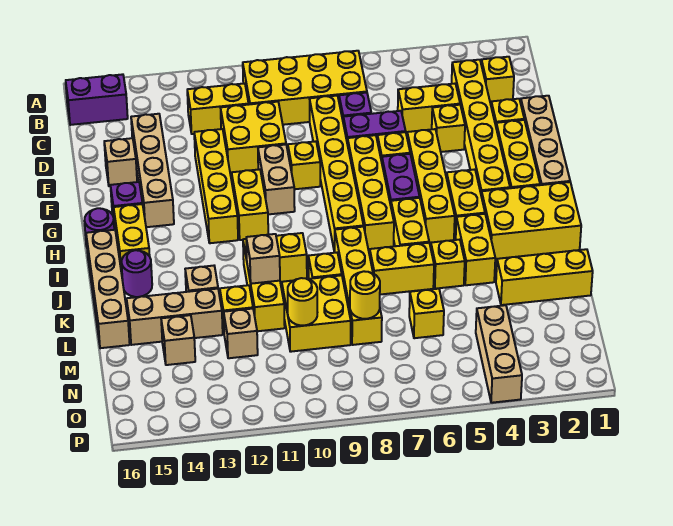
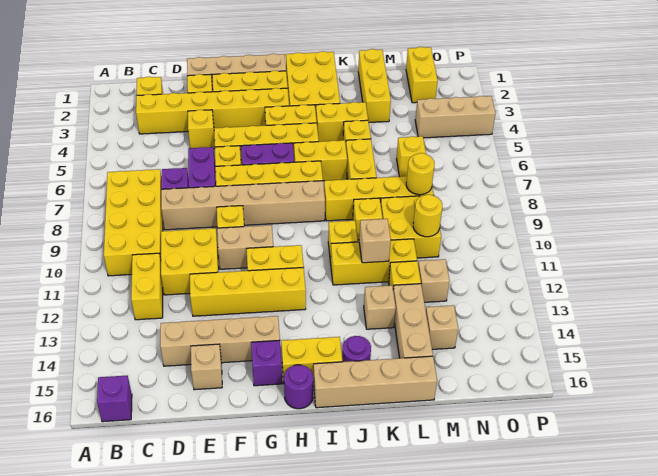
purple brick B15:B16 level 1 -> purple brick B16 level 1
yellow brick D4:D5 level 1 -> yellow brick N1:N2 level 1
yellow brick D8:I8 level 1 -> tan brick D8:I8 level 1

